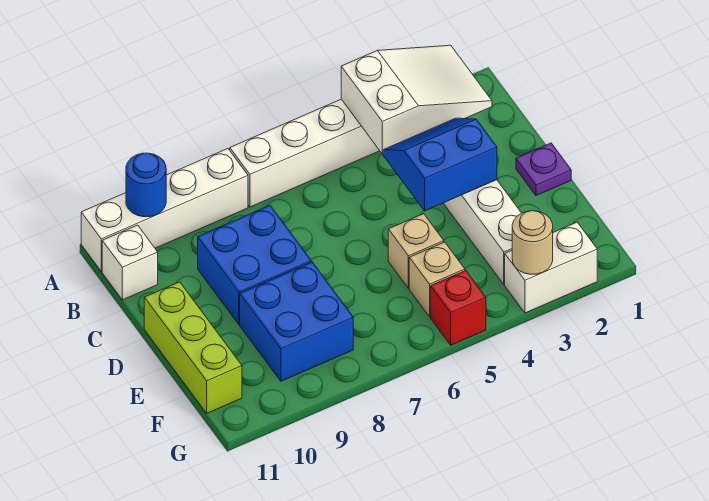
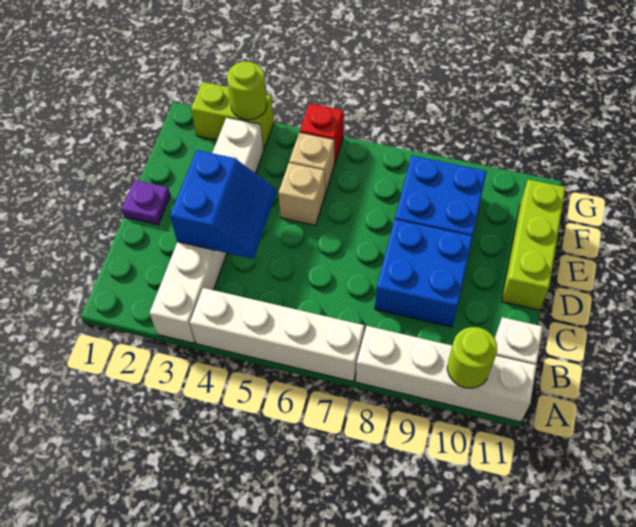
white slope A2:B4 level 2 top 4 -> none
blue round brick A10 level 2 -> lime round brick A10 level 2
blue slope C3:D4 level 2 top D -> blue slope C3:D4 level 2 top 3
white brick G2:G3 level 1 -> lime brick G2:G3 level 1
tan round brick G3 level 2 -> lime round brick G3 level 2

